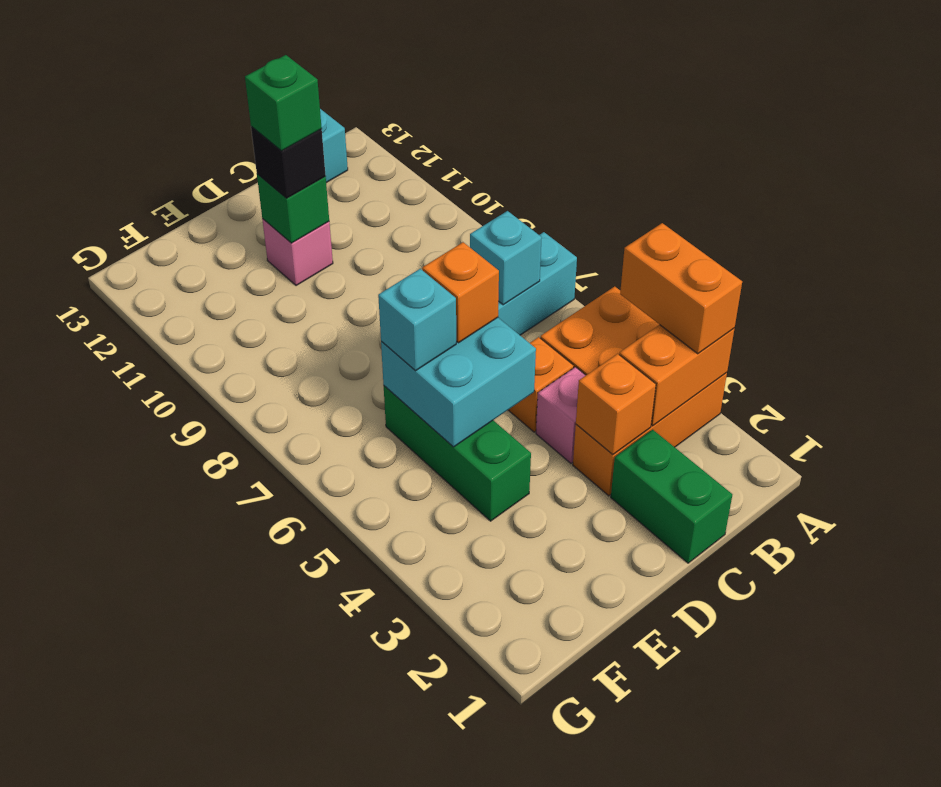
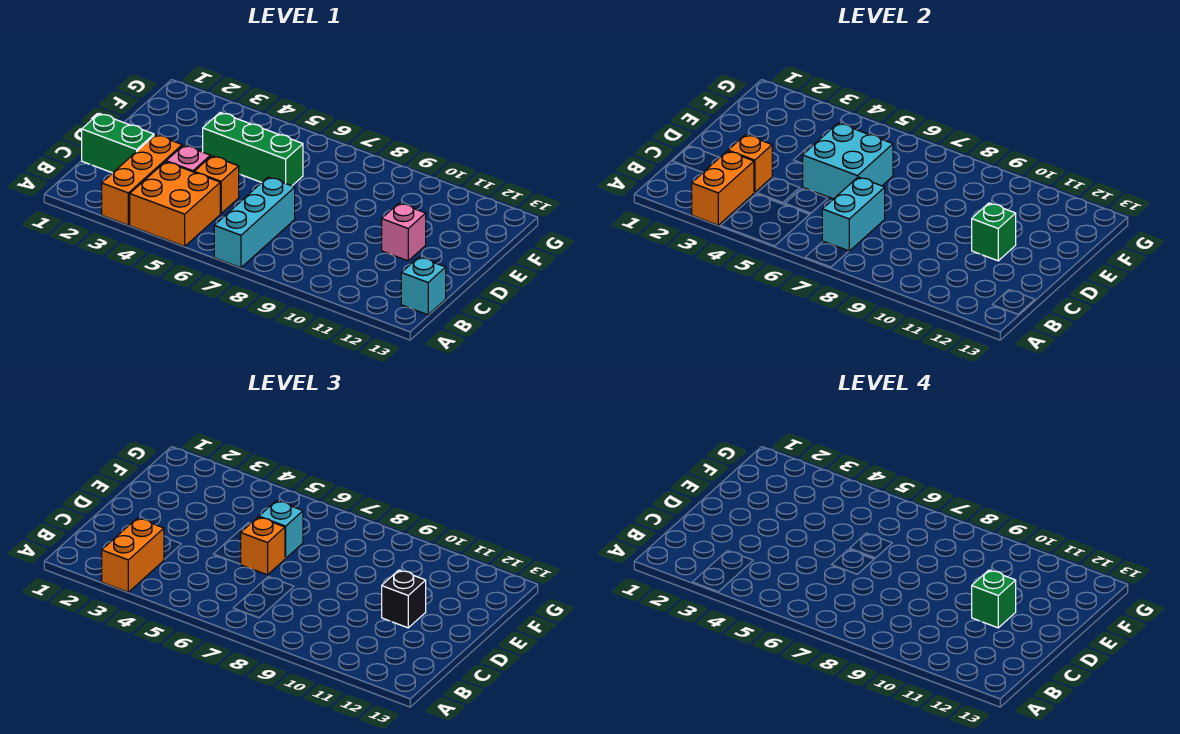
orange brick A3:A4 level 3 -> orange brick A3:B3 level 3
cyan brick B7 level 2 -> cyan brick B7:C7 level 2

